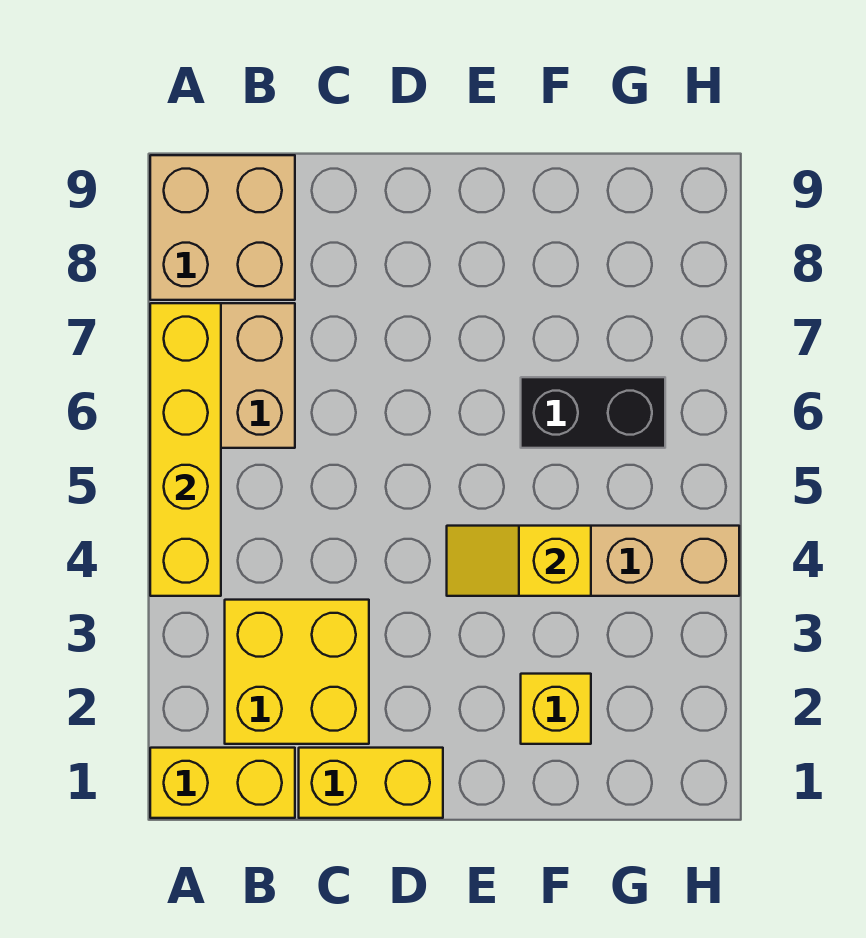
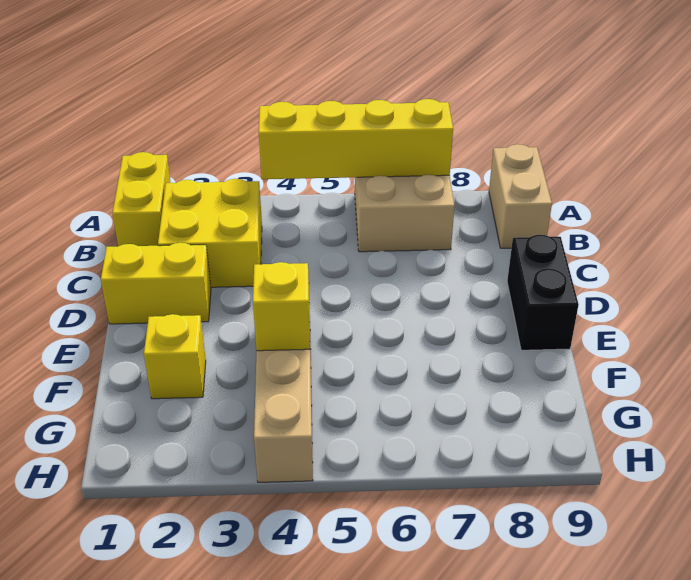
tan brick A8:B9 level 1 -> tan brick A9:B9 level 1
yellow brick C1:D1 level 1 -> yellow brick D1:D2 level 1
black brick F6:G6 level 1 -> black brick D9:E9 level 1

